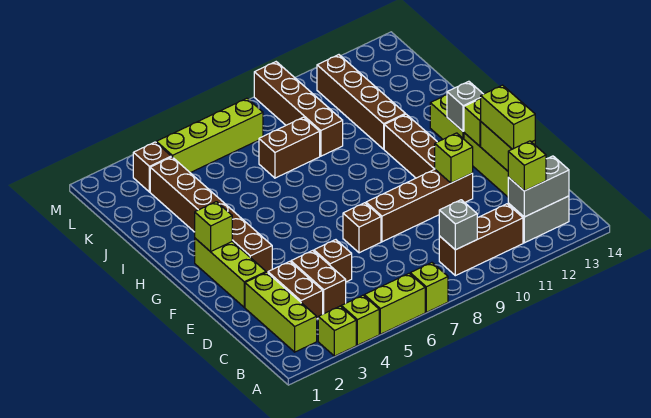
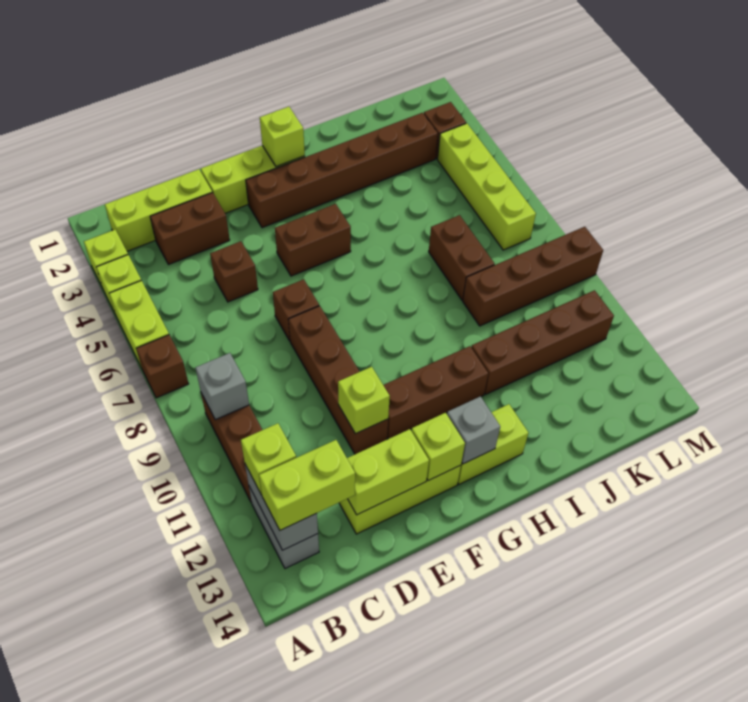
lime brick A7 level 1 -> brown brick A7 level 1
brown brick C4:D4 level 1 -> brown brick F5:G5 level 1
lime brick D13:E13 level 3 -> lime brick B13:C13 level 3

